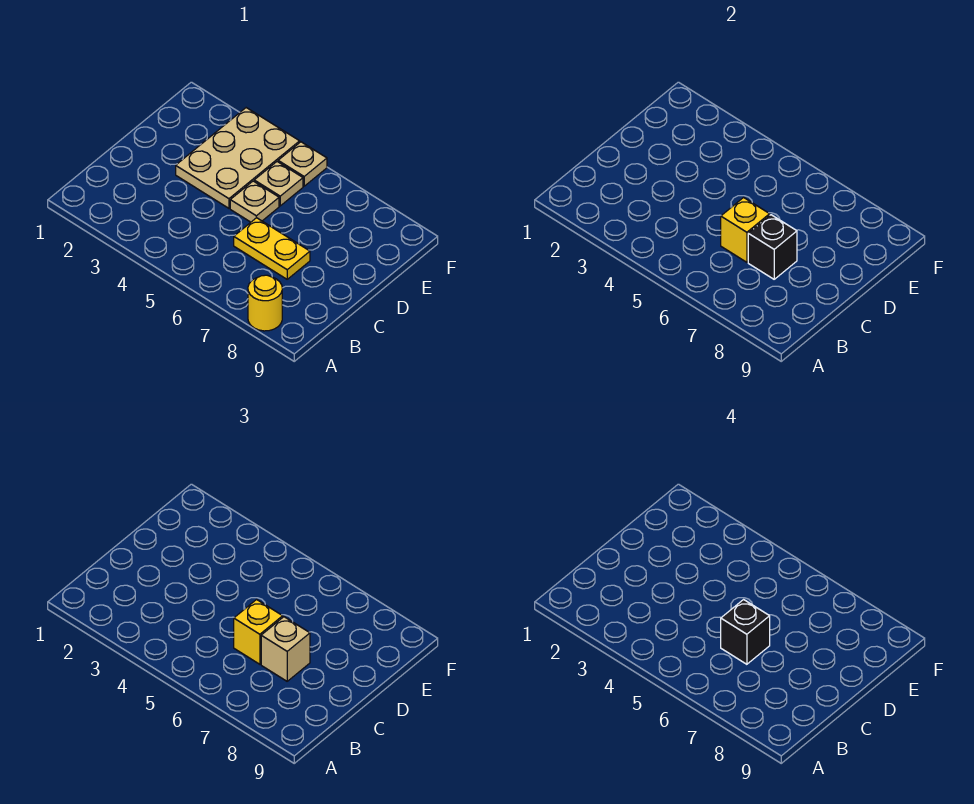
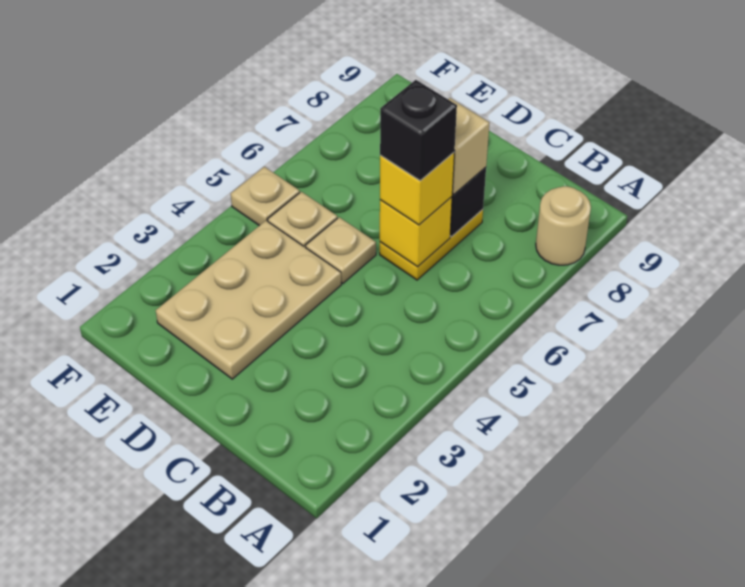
yellow round brick A8 level 1 -> tan round brick A8 level 1
tan plate D3:F4 level 1 -> tan plate D2:E4 level 1

